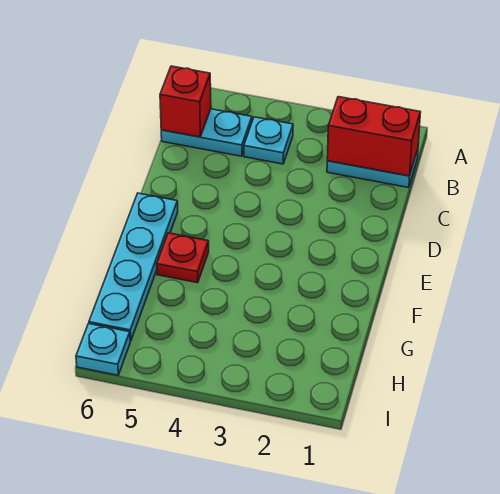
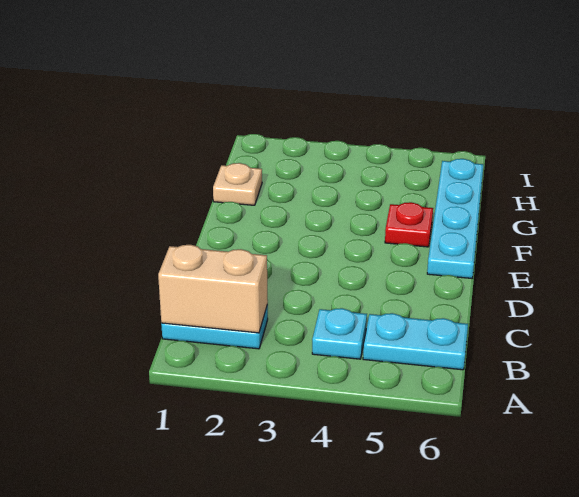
red brick B1:B2 level 2 -> tan brick B1:B2 level 2
red brick B6 level 2 -> none
none -> tan plate G1 level 1
cyan plate I6 level 1 -> none

